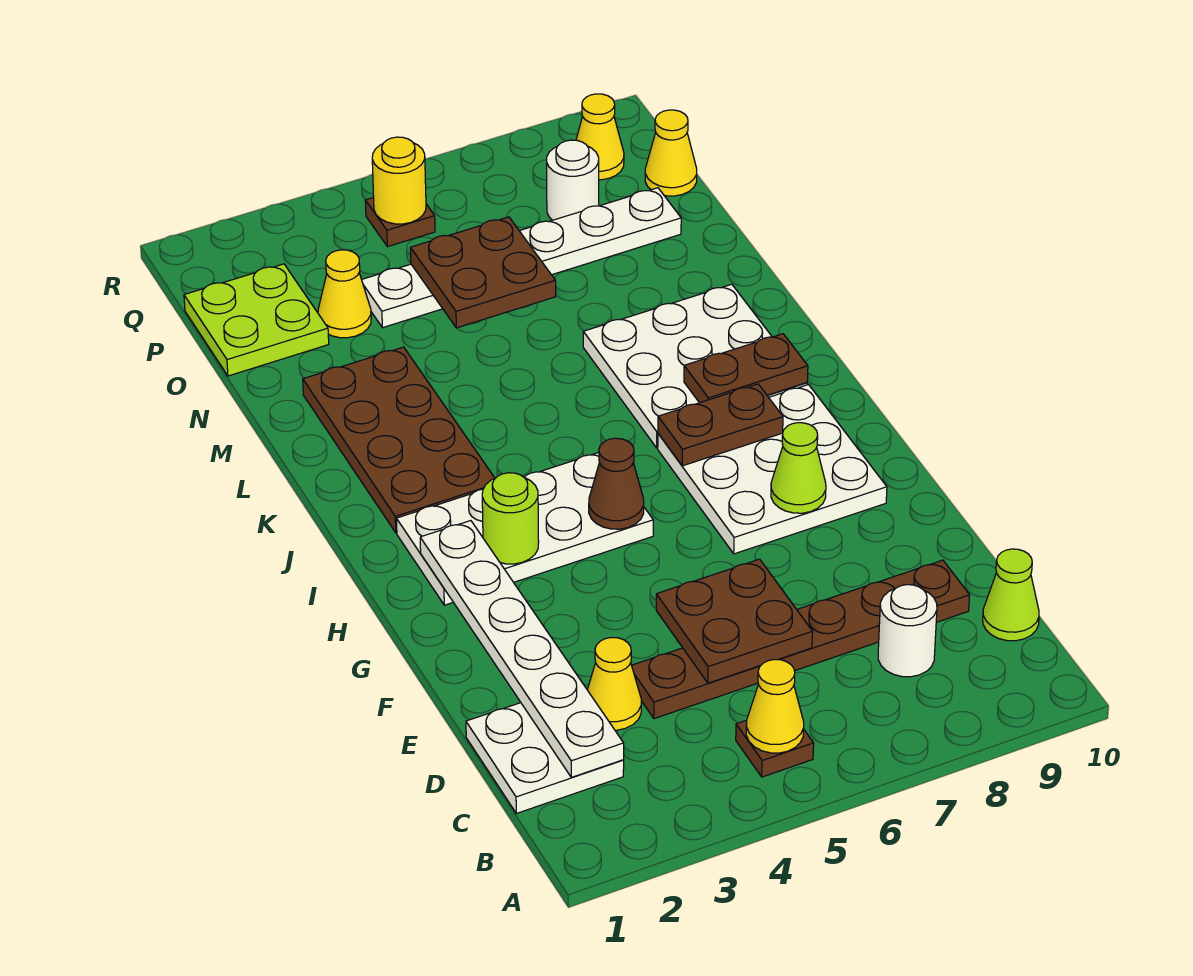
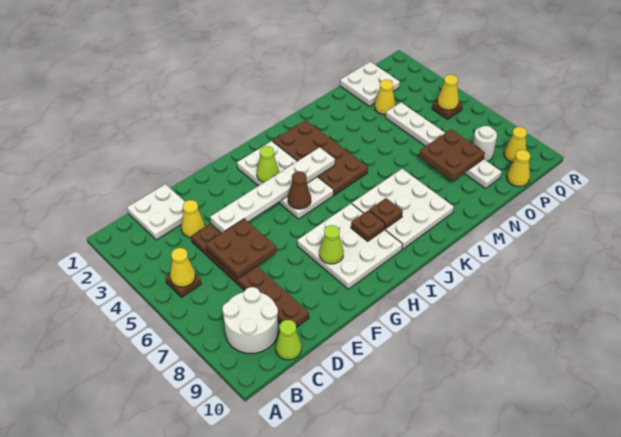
white plate C2:H2 level 2 -> white plate E4:J4 level 2
white round brick C8 level 1 -> white round brick B8:C9 level 1
lime round brick H3 level 2 -> lime cone H3 level 2
brown plate I7:I8 level 2 -> brown plate I8 level 2
brown plate J2:M3 level 1 -> brown plate J2:K5 level 1
brown plate J8:J9 level 2 -> brown plate J8 level 2
brown plate N5:O6 level 2 -> brown plate N7:O8 level 2
lime plate O1:P2 level 1 -> white plate O1:P2 level 1
yellow round brick Q5 level 2 -> yellow cone Q5 level 2

